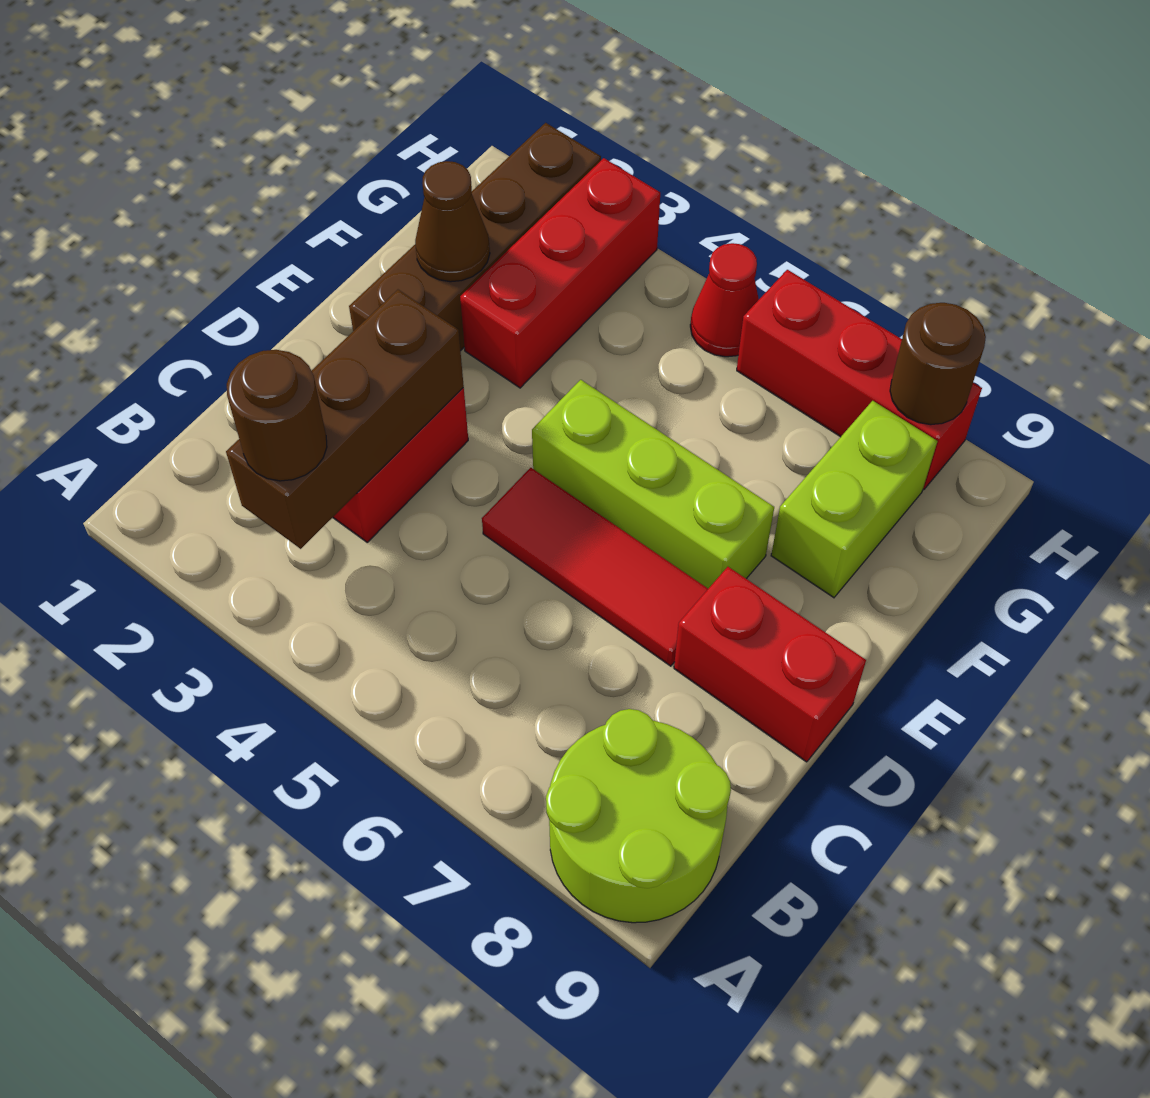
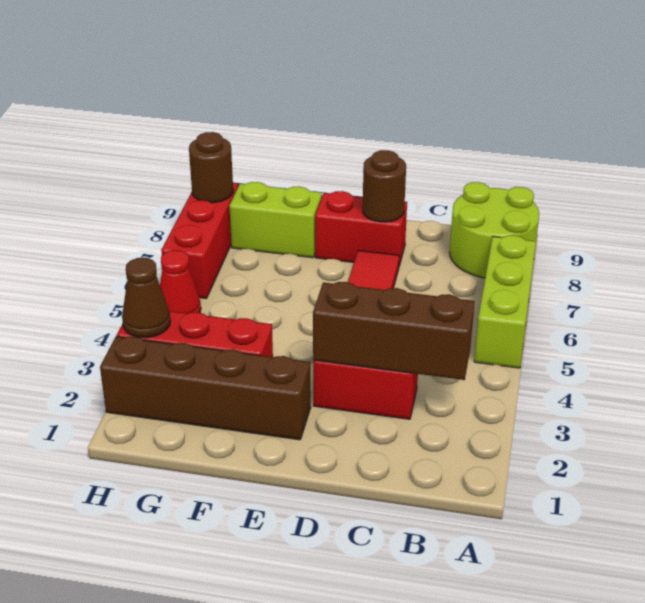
brown round brick B3 level 3 -> brown round brick D8 level 2
red brick D8:D9 level 1 -> red brick D8:E8 level 1
lime brick E5:E7 level 1 -> lime brick A5:A7 level 1
brown cone F2 level 2 -> brown cone H3 level 2

